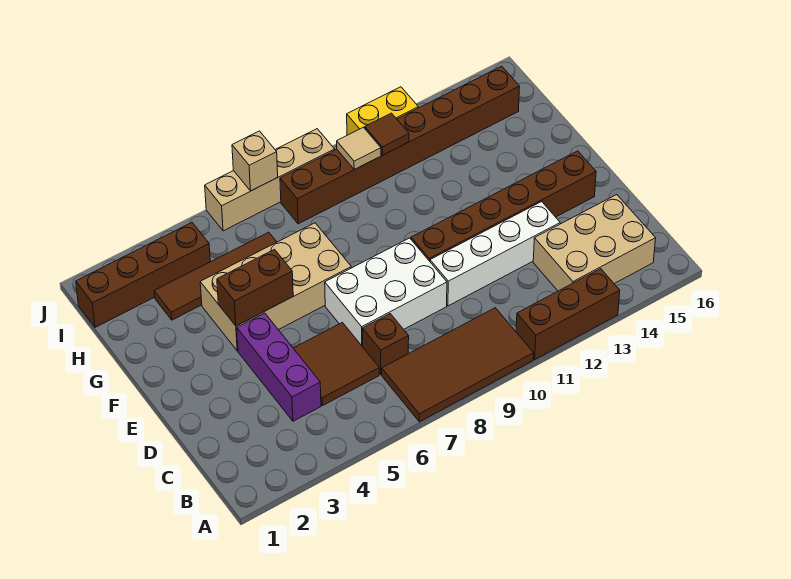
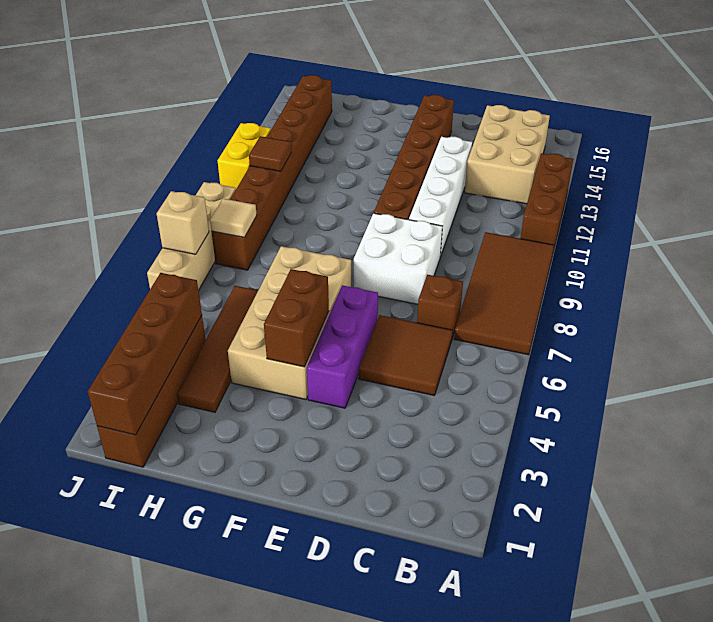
purple brick C4:E4 level 1 -> purple brick E4:E6 level 1
white brick D7:E9 level 1 -> white brick D8:E9 level 1
none -> brown brick I1:I4 level 2
tan tile I10 level 2 -> tan tile I8 level 2

